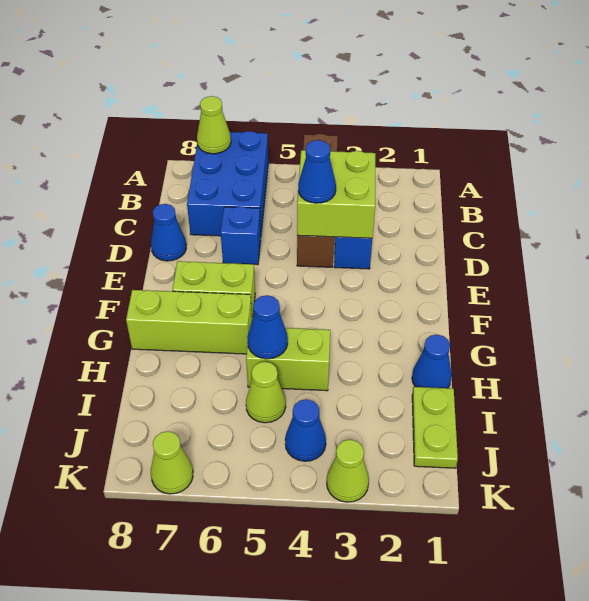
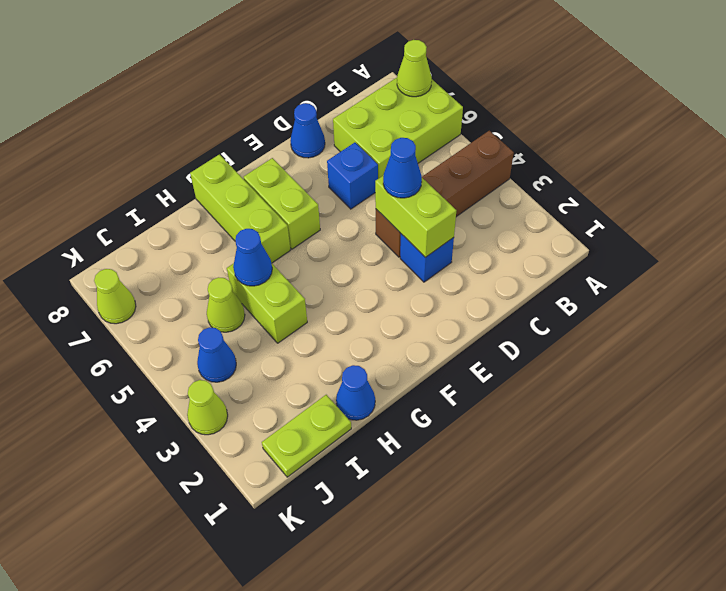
blue brick A6:C7 level 1 -> lime brick A6:C7 level 1
lime brick C3:D4 level 2 -> lime brick D3:D4 level 2

